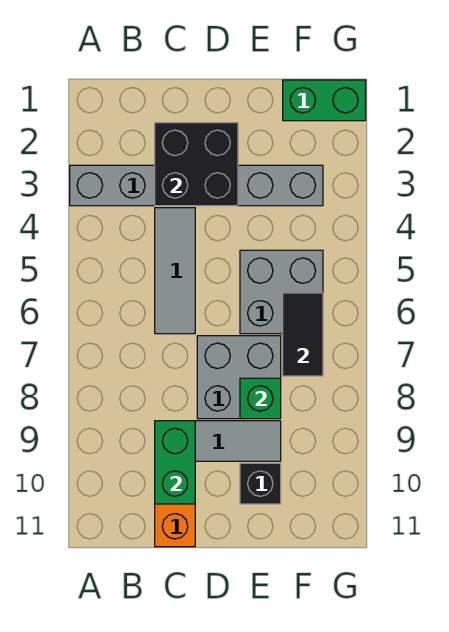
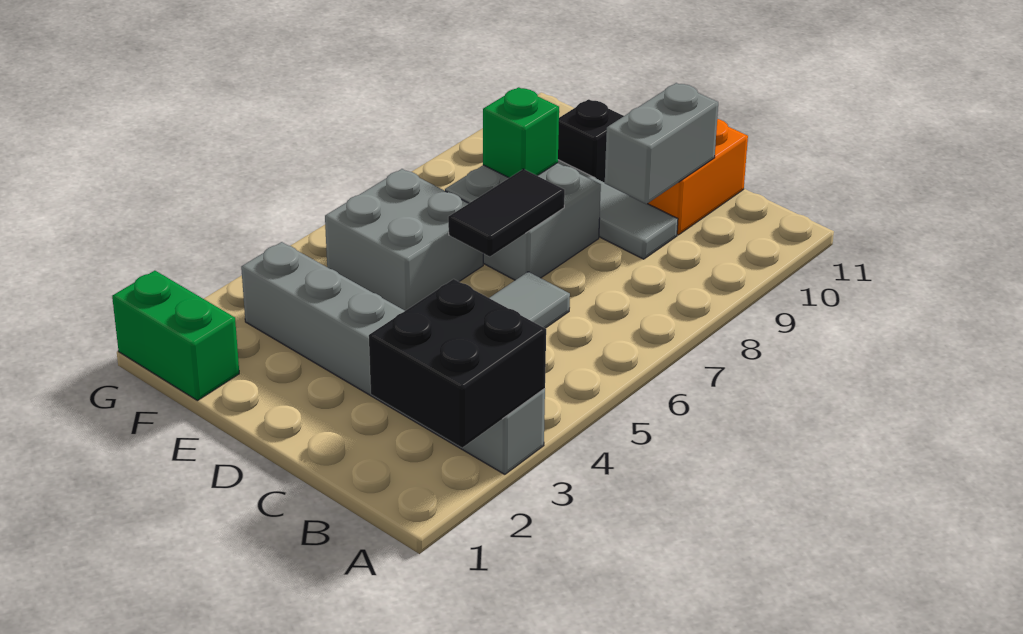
black brick C2:D3 level 2 -> black brick A2:B3 level 2
green brick C9:C10 level 2 -> grey brick C9:C10 level 2
black tile F6:F7 level 2 -> black tile D6:D7 level 2

